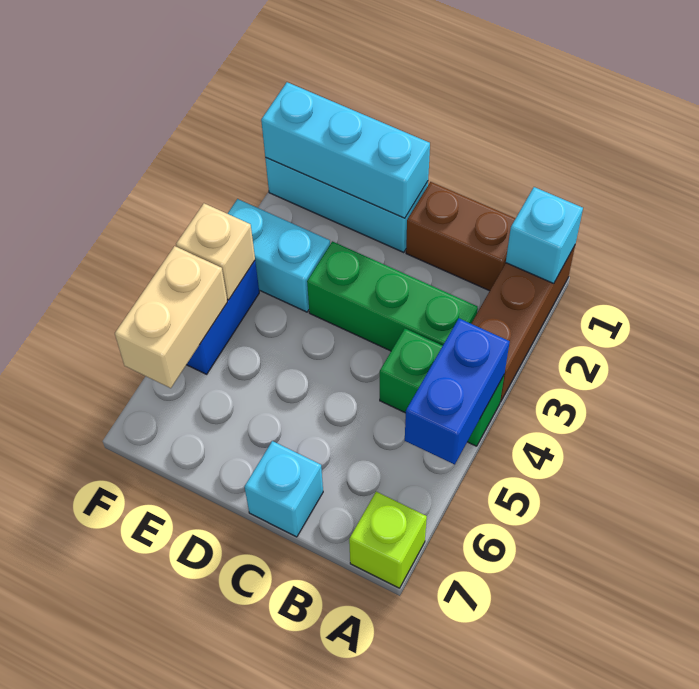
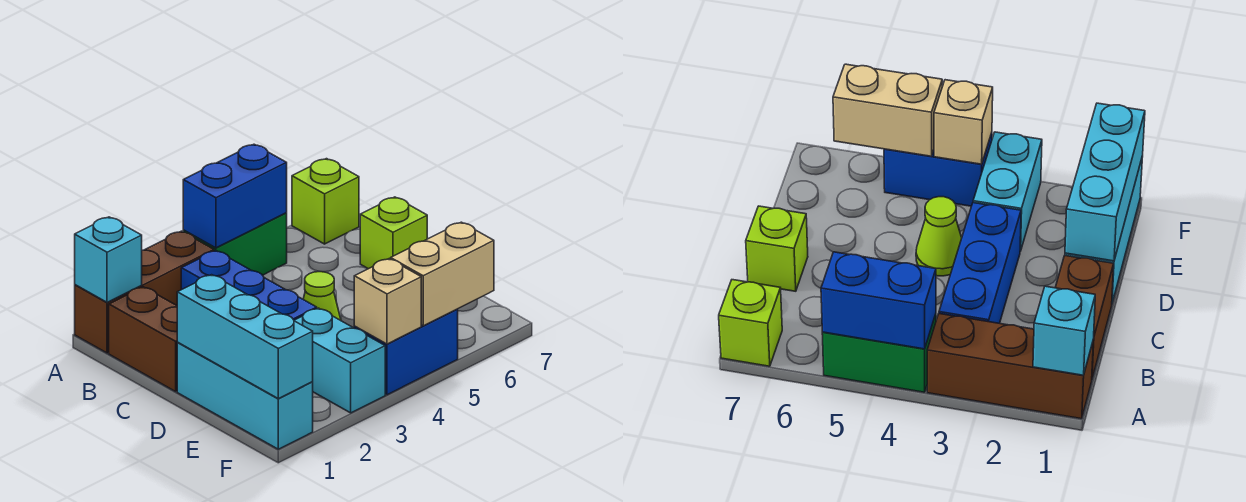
green brick A4:B4 level 1 -> green brick A4:A5 level 1
green brick B3:D3 level 1 -> blue brick B3:D3 level 1
cyan brick C7 level 1 -> lime brick C7 level 1
none -> lime cone D4 level 1

